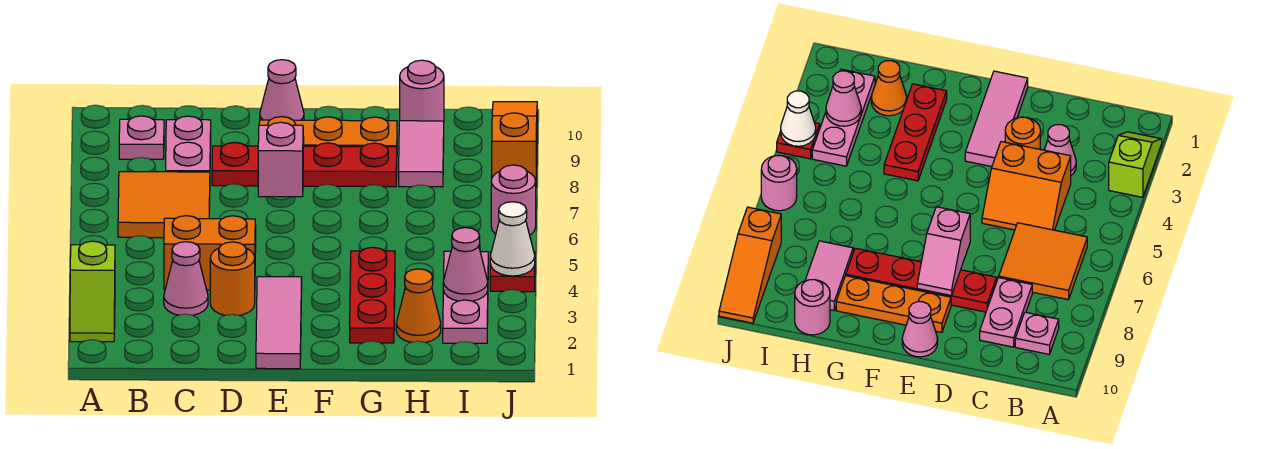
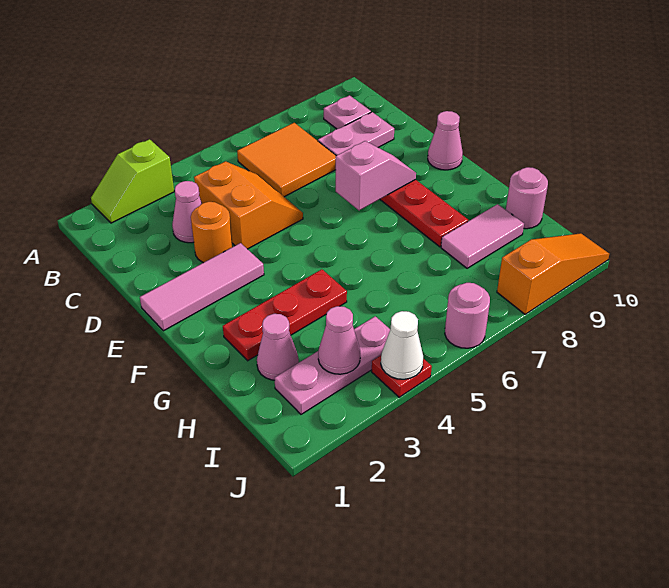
orange plate E9:G9 level 1 -> none
orange cone H2 level 1 -> pink cone H2 level 1

